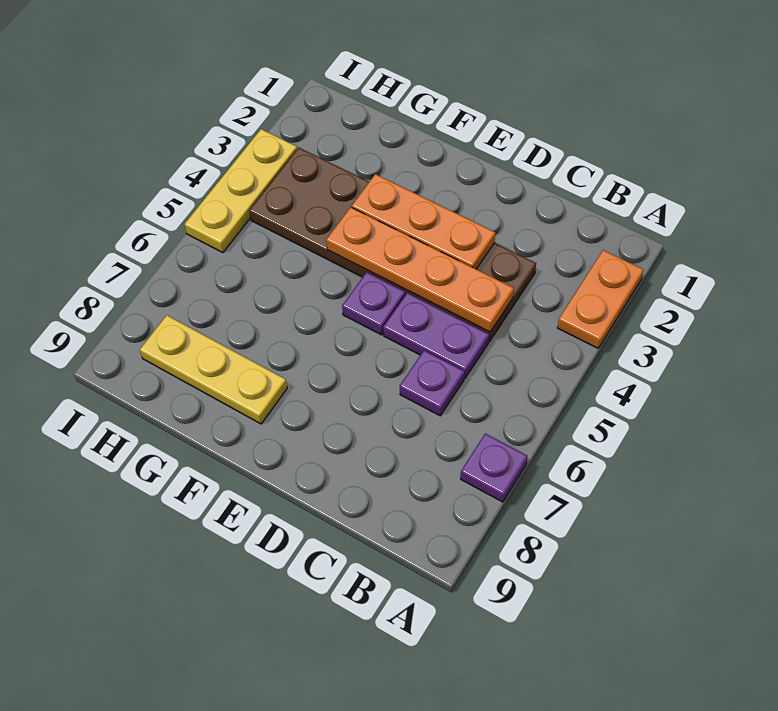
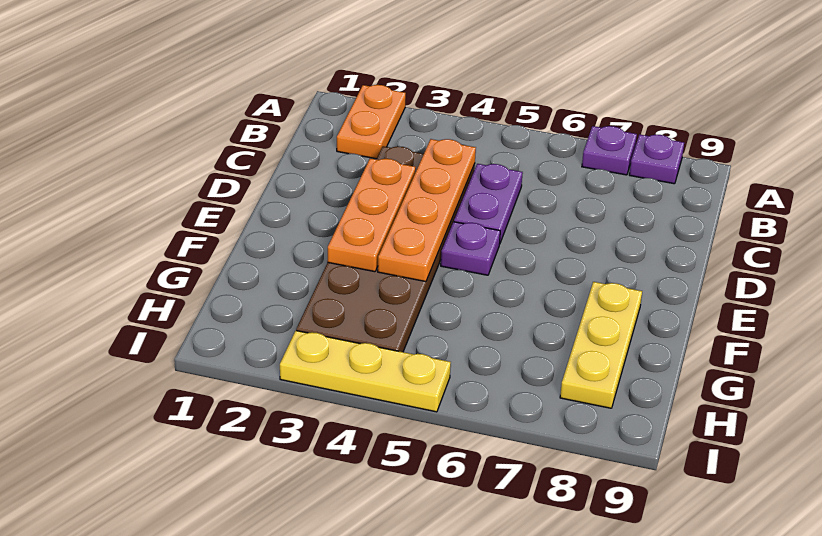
orange plate A2:A3 level 1 -> orange plate A2:B2 level 1
purple plate C6 level 1 -> purple plate A8 level 1

